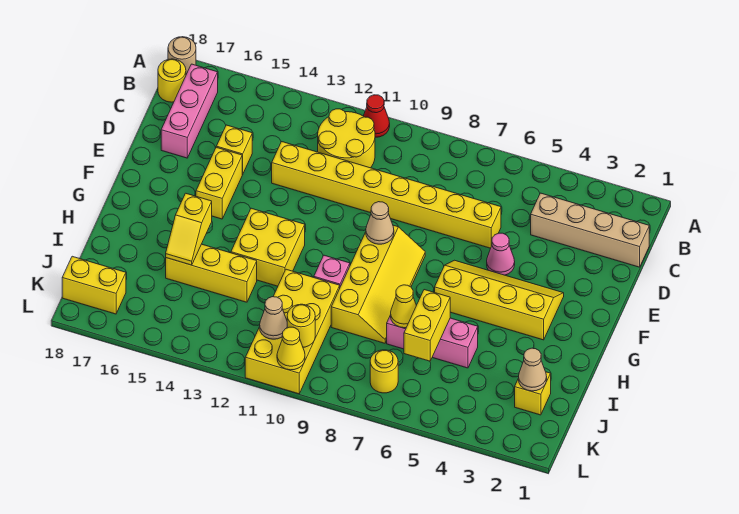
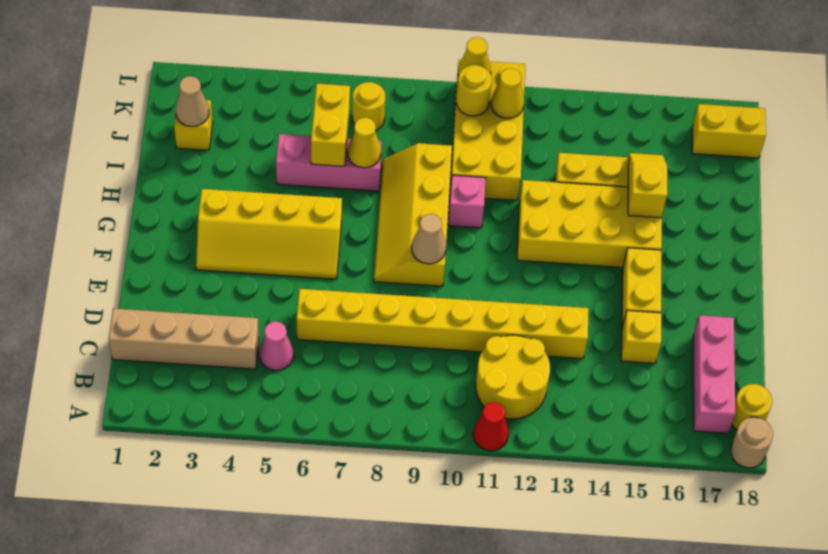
pink cone E5 level 1 -> pink cone C5 level 1
yellow brick G12:H13 level 1 -> yellow brick G12:H15 level 1
tan cone K11 level 2 -> yellow cone K11 level 2

